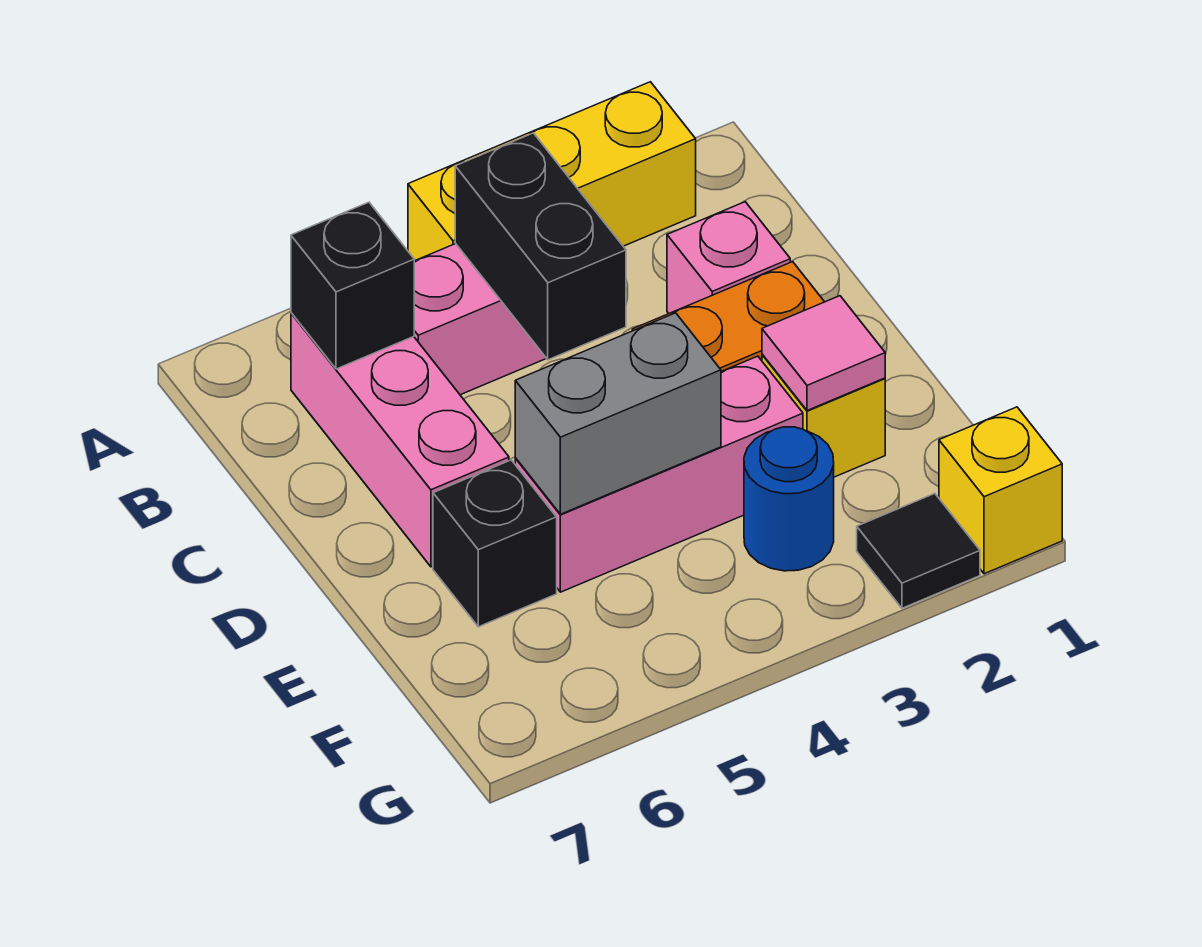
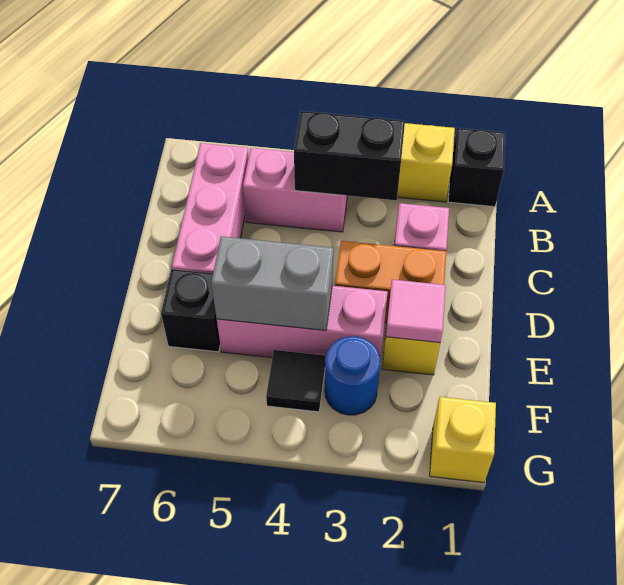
black brick B4:C4 level 2 -> black brick B3:B4 level 2
black brick B6 level 2 -> black brick A1 level 1
black tile G2 level 1 -> black tile F4 level 1

